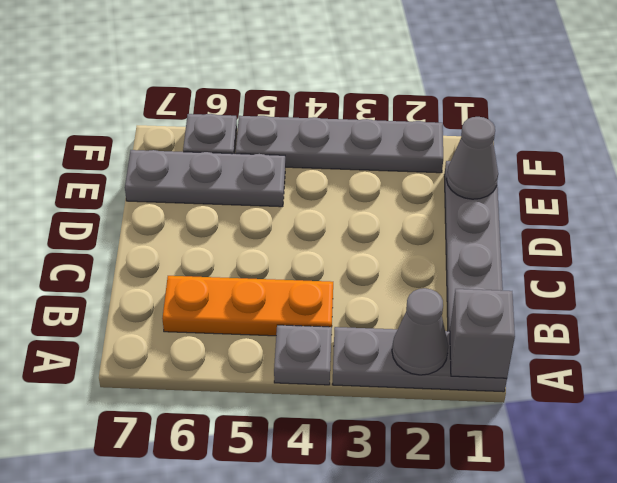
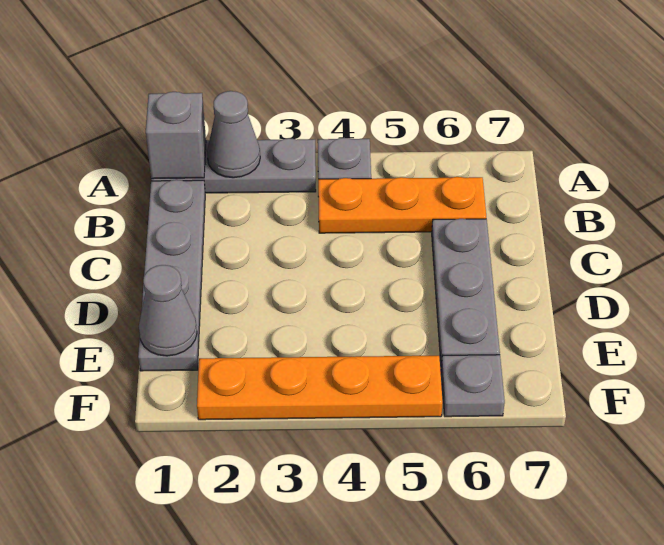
grey plate E5:E7 level 1 -> grey plate C6:E6 level 1
grey plate F2:F5 level 1 -> orange plate F2:F5 level 1

